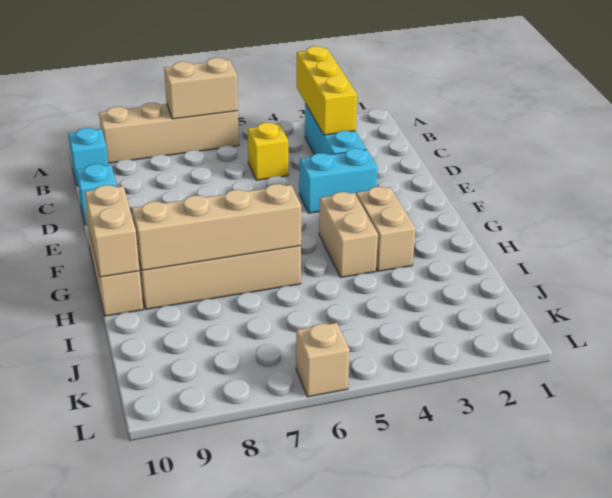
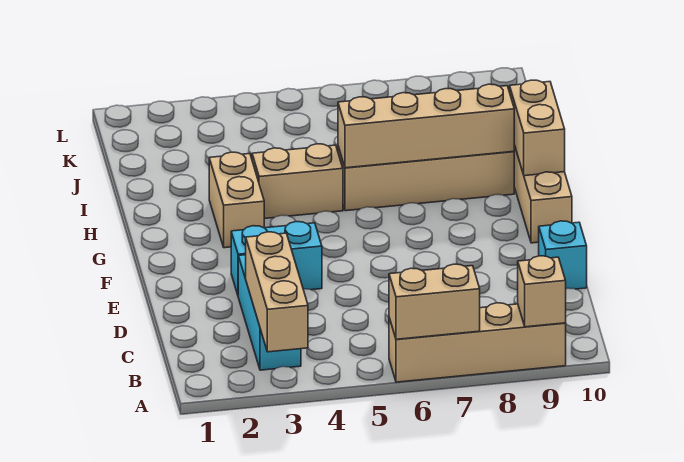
yellow brick A3:C3 level 2 -> tan brick A3:C3 level 2
cyan brick B10 level 1 -> none
yellow brick C5 level 1 -> none
tan brick G4:H4 level 1 -> tan brick H4:H5 level 1
tan brick L6 level 1 -> tan brick A9 level 2

